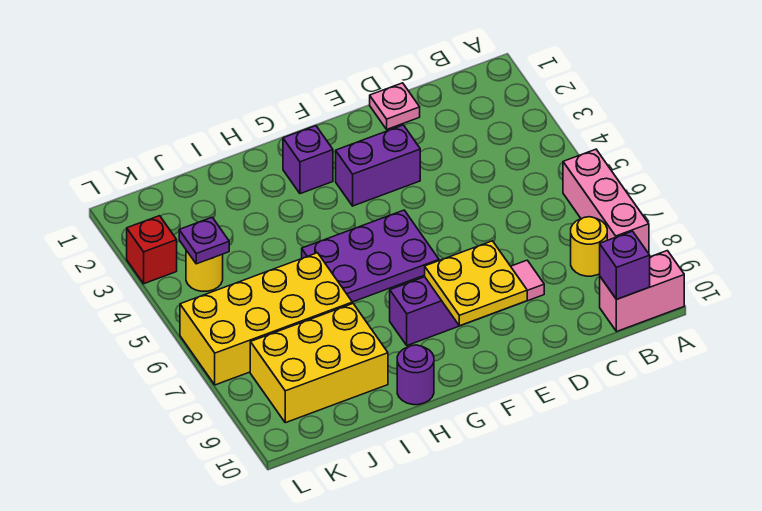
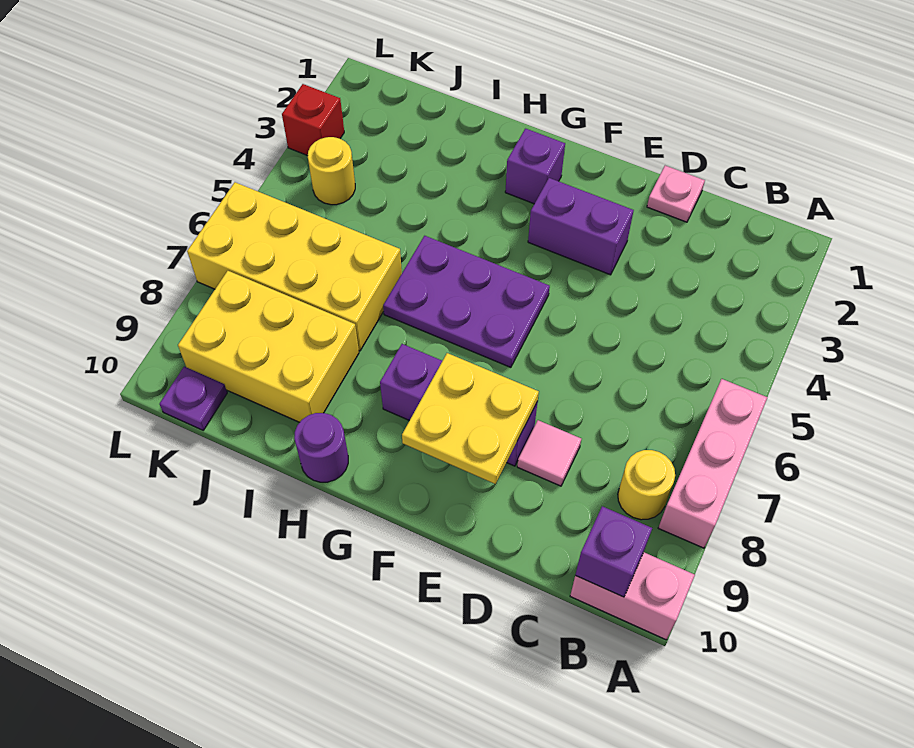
purple plate K4 level 2 -> purple plate K10 level 1

